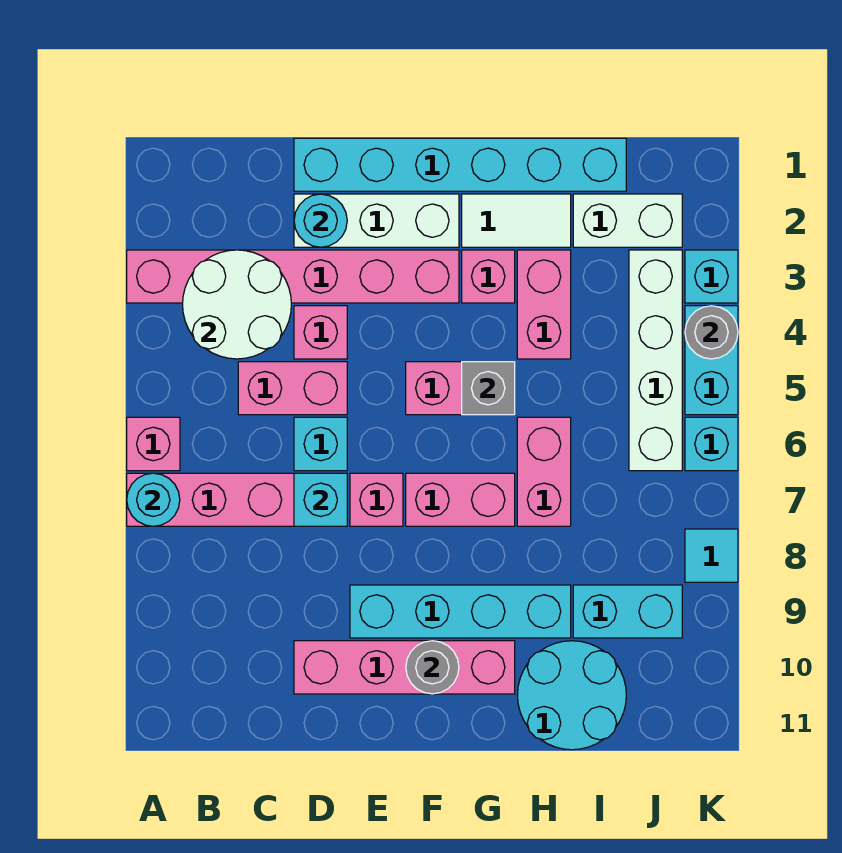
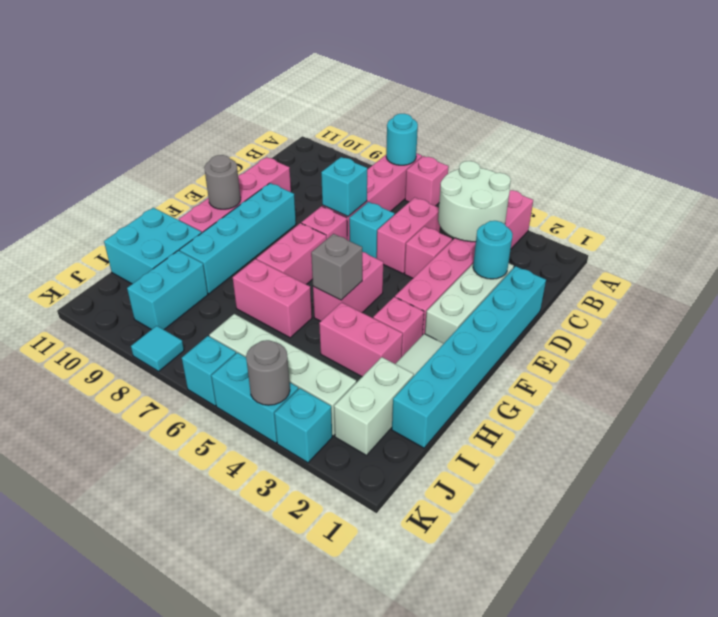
cyan round brick H10:I11 level 1 -> cyan brick H10:I11 level 1

